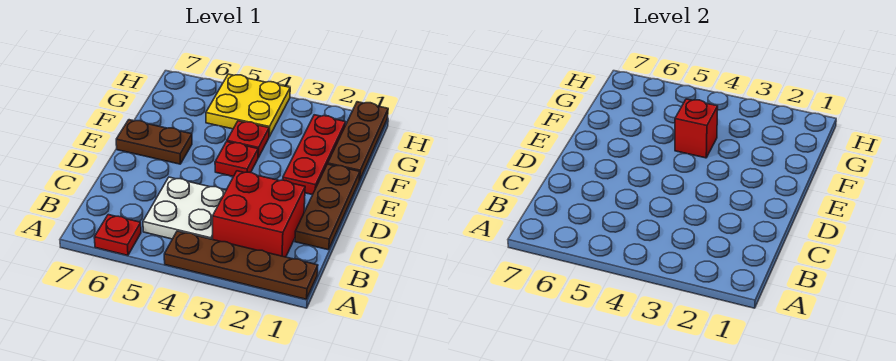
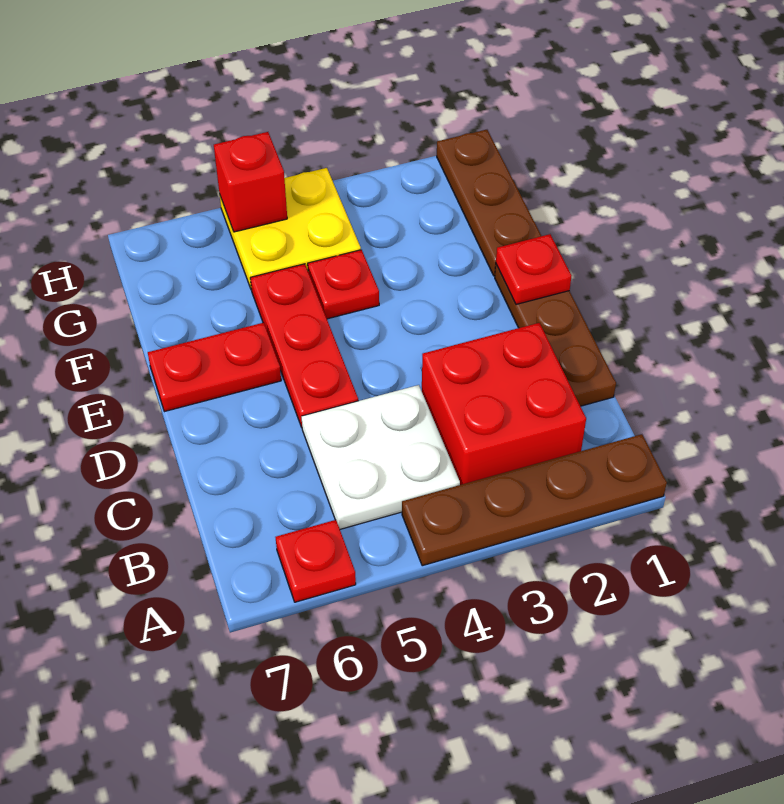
red plate E2:G2 level 1 -> red plate D5:F5 level 1
red plate E4 level 1 -> red plate E1 level 2
brown plate E6:E7 level 1 -> red plate E6:E7 level 1
red brick F4 level 2 -> red brick H5 level 2

